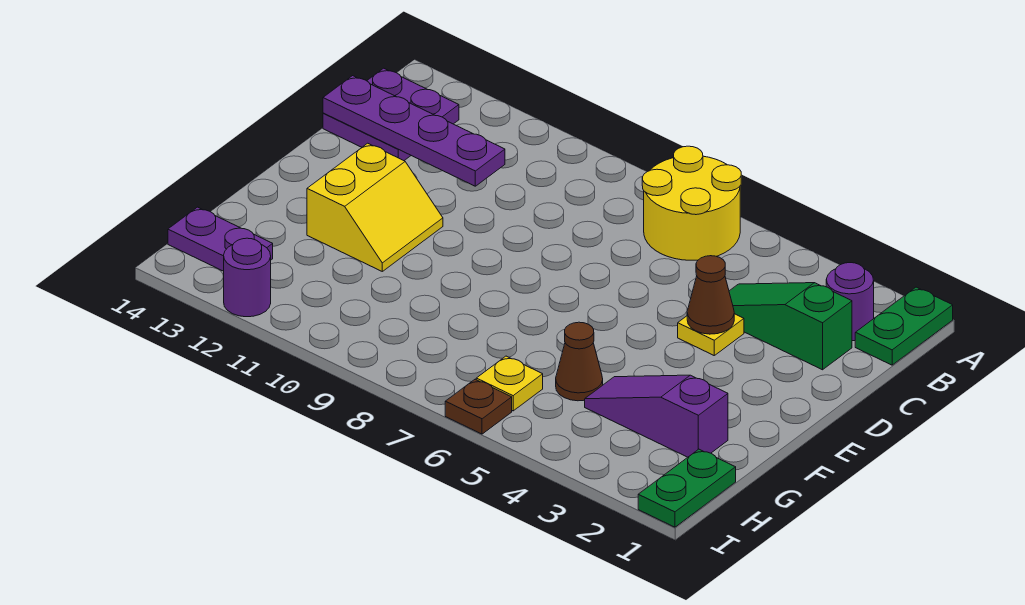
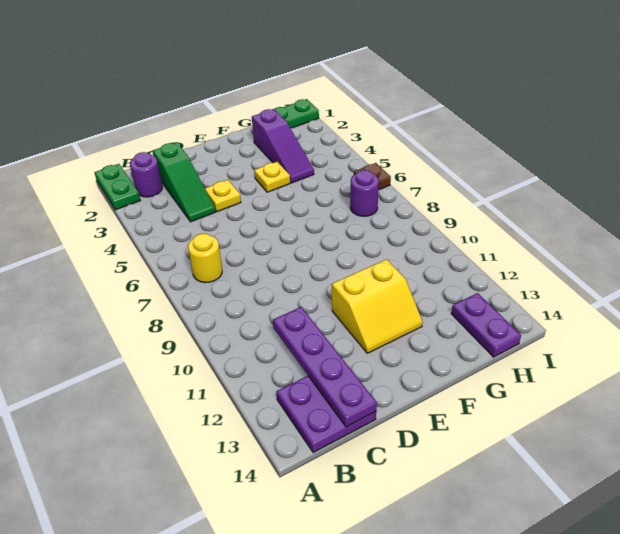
green plate A1:B1 level 1 -> green plate A1:A2 level 1
yellow round brick A6:B7 level 1 -> yellow round brick B7 level 1
brown cone D4 level 2 -> none
yellow slope E11:F12 level 1 top 12 -> yellow slope E11:F12 level 1 top 11
brown cone G5 level 1 -> none
yellow plate H6 level 1 -> yellow plate F4 level 1
purple round brick I12 level 1 -> purple round brick H7 level 1

